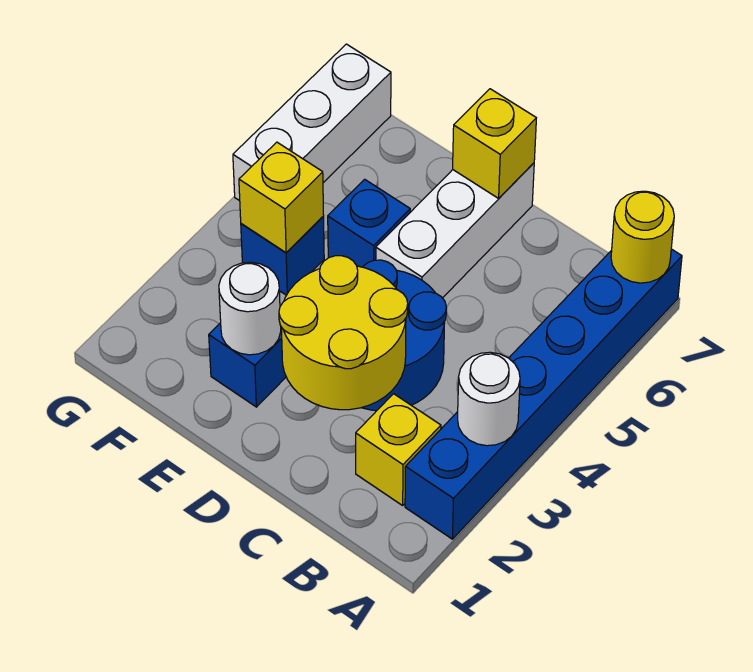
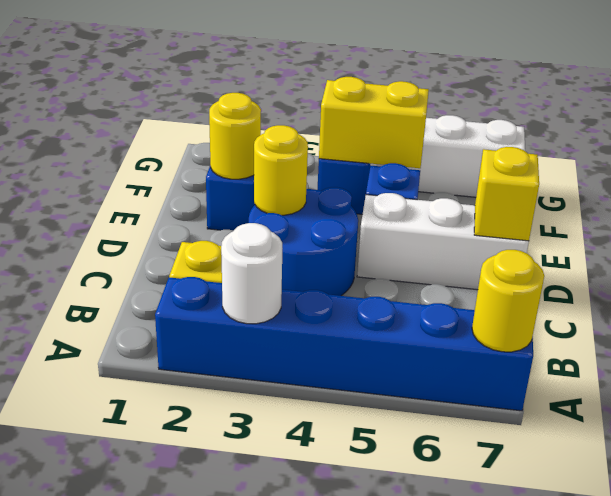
yellow round brick C2:D3 level 2 -> yellow round brick D3 level 2
white round brick E2 level 2 -> yellow round brick E2 level 2
yellow brick F4 level 2 -> yellow brick F4:F5 level 2

